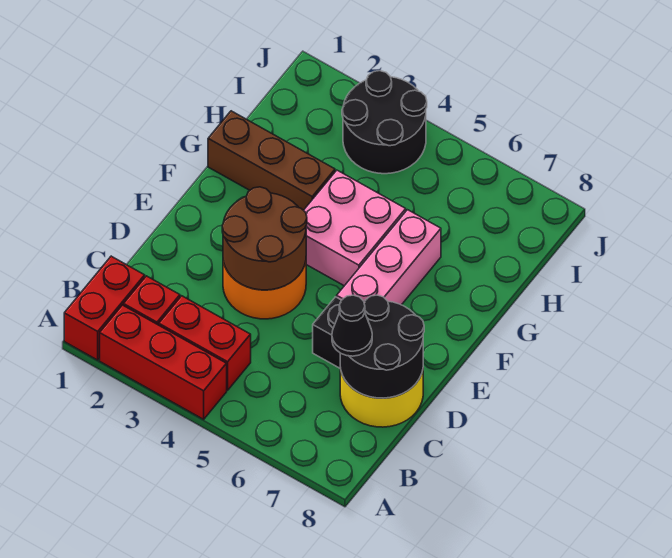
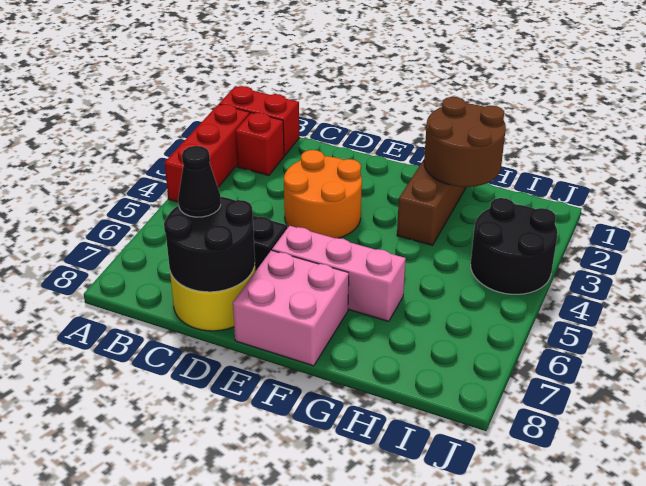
red brick B3:B4 level 1 -> none
brown round brick D3:E4 level 2 -> brown round brick G1:H2 level 2
pink brick F4:G5 level 1 -> pink brick E7:F8 level 1

